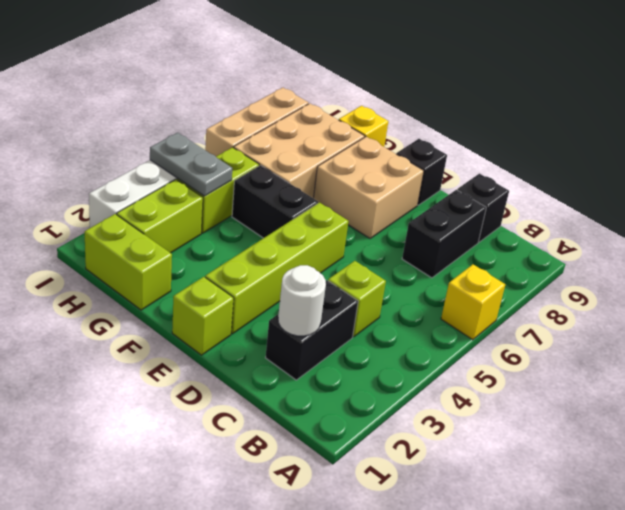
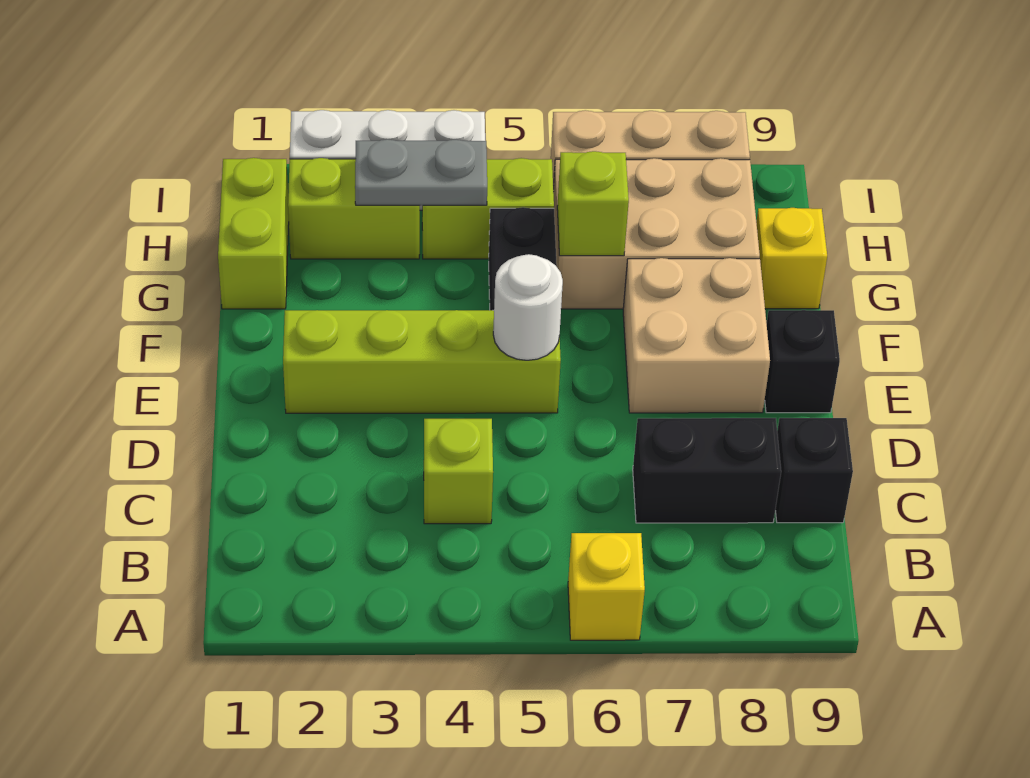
black brick C2:C3 level 1 -> none
white round brick C2 level 2 -> white round brick E5 level 2
lime brick E1 level 1 -> lime brick G6 level 2
grey plate H4:I4 level 2 -> grey plate H3:H4 level 2

